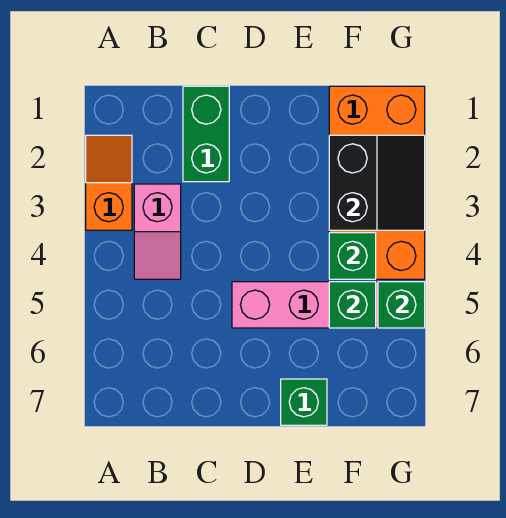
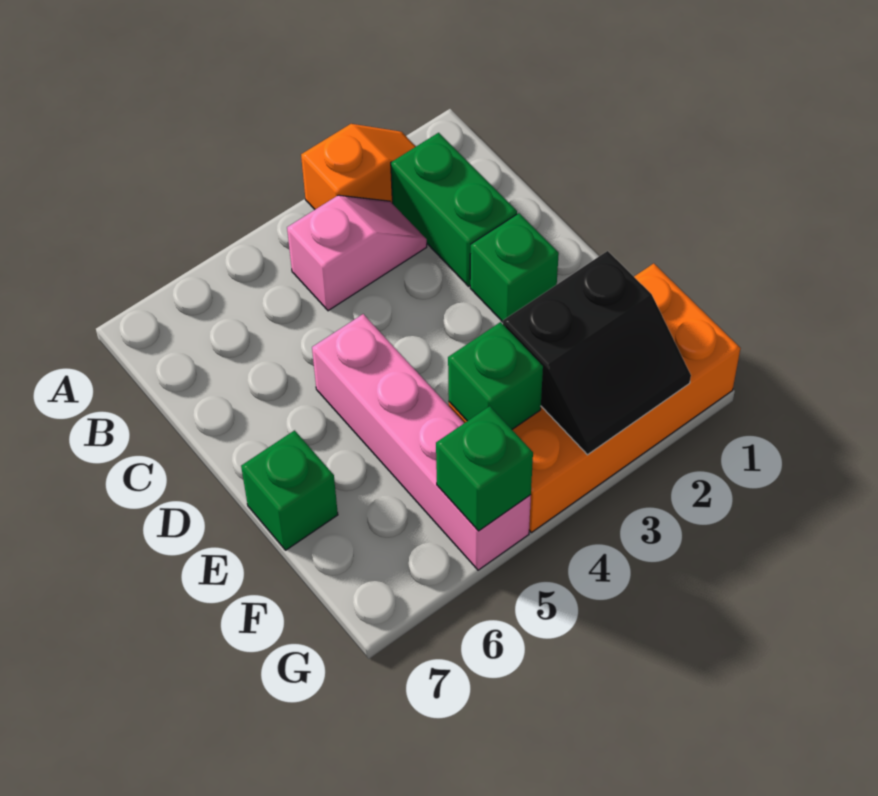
pink slope B3:B4 level 1 top 3 -> pink slope B3:B4 level 1 top 4
green brick C1:C2 level 1 -> green brick B2:C2 level 1
green brick F5 level 2 -> green brick D2 level 1

